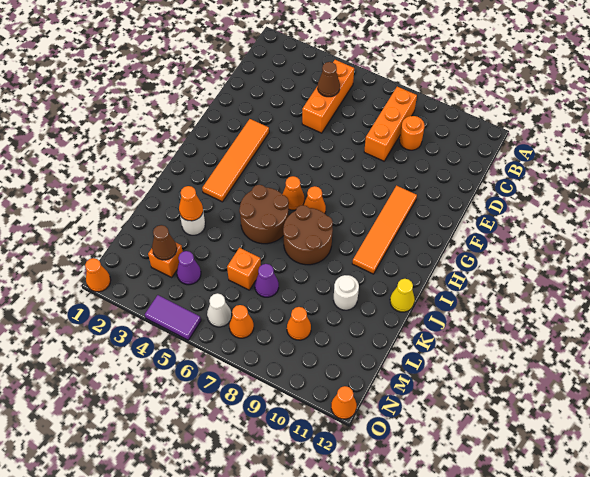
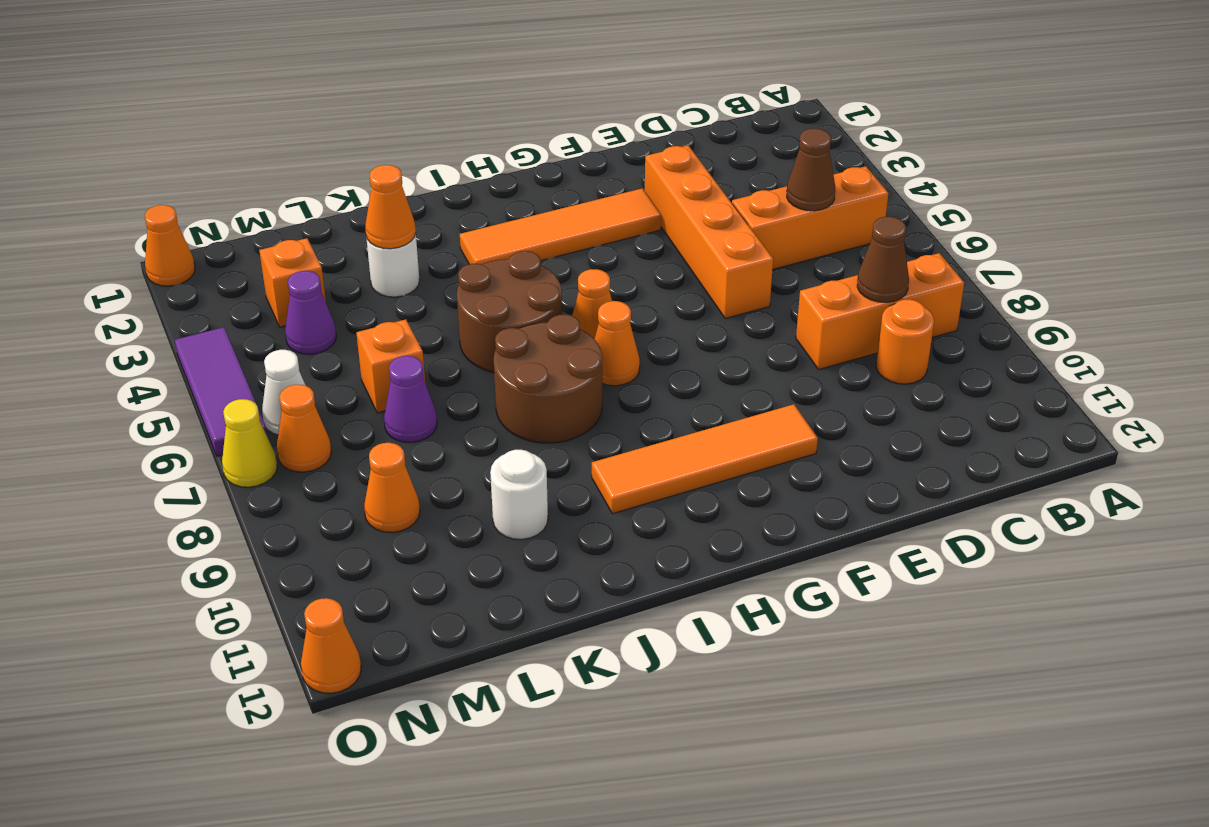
none -> orange brick E3:E6 level 1
yellow cone J12 level 1 -> yellow cone O7 level 1
brown cone M3 level 2 -> brown cone C8 level 2
purple tile O4:O5 level 1 -> purple tile O4:O6 level 1

